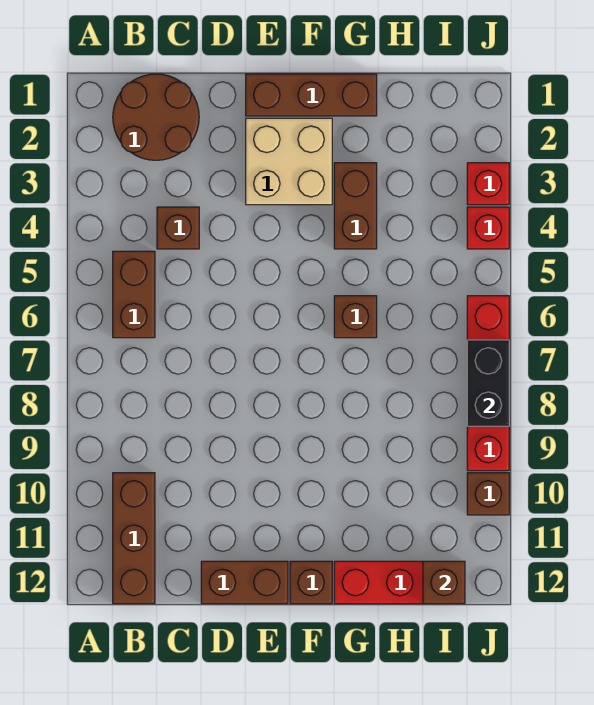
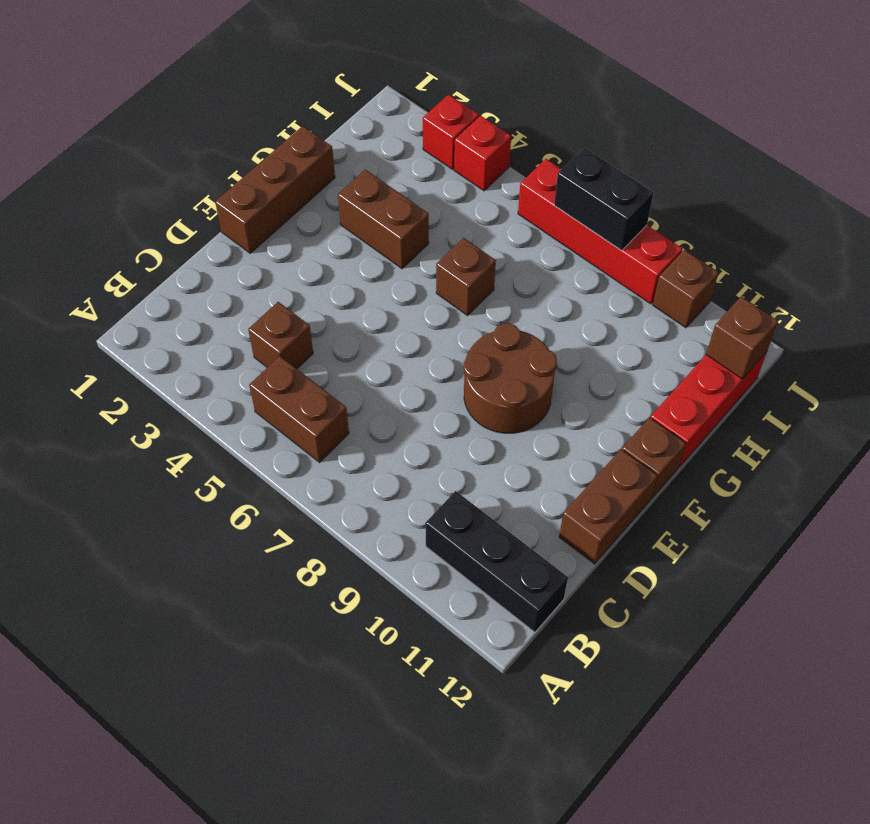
brown round brick B1:C2 level 1 -> brown round brick E8:F9 level 1
brown brick B10:B12 level 1 -> black brick B10:B12 level 1
tan brick E2:F3 level 1 -> none

